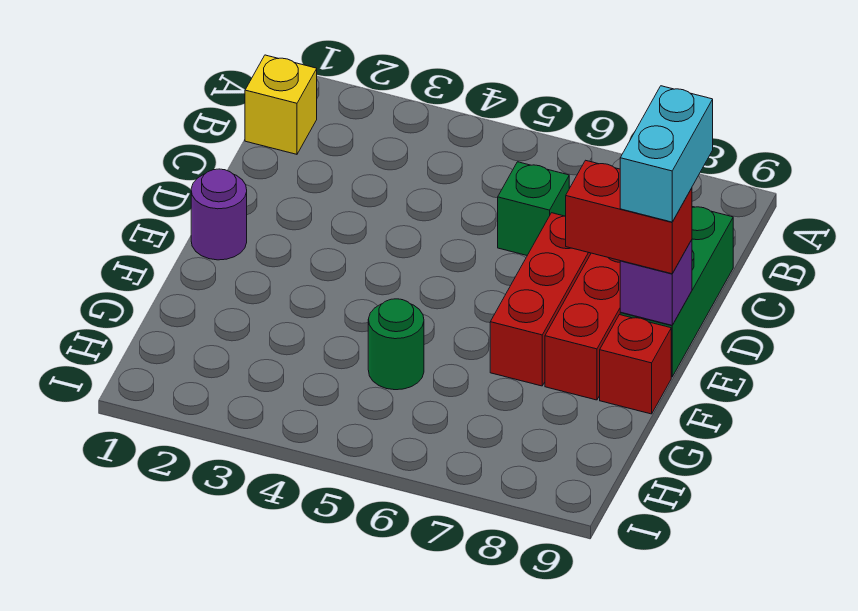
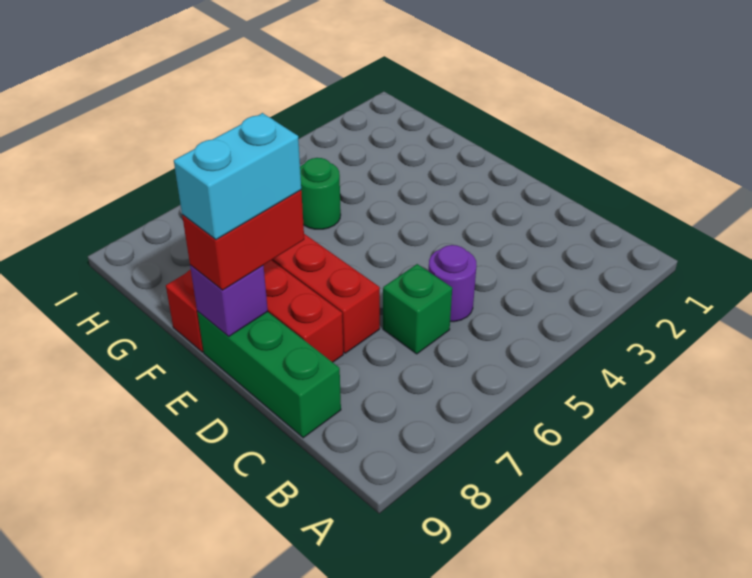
yellow brick B1 level 1 -> none
cyan brick D9:E9 level 4 -> cyan brick E8:E9 level 4
purple round brick E1 level 1 -> purple round brick C5 level 1

